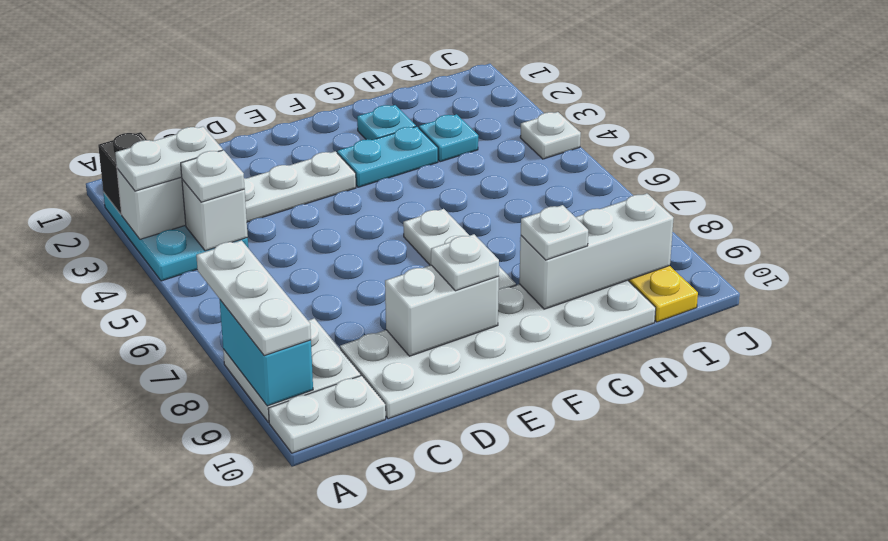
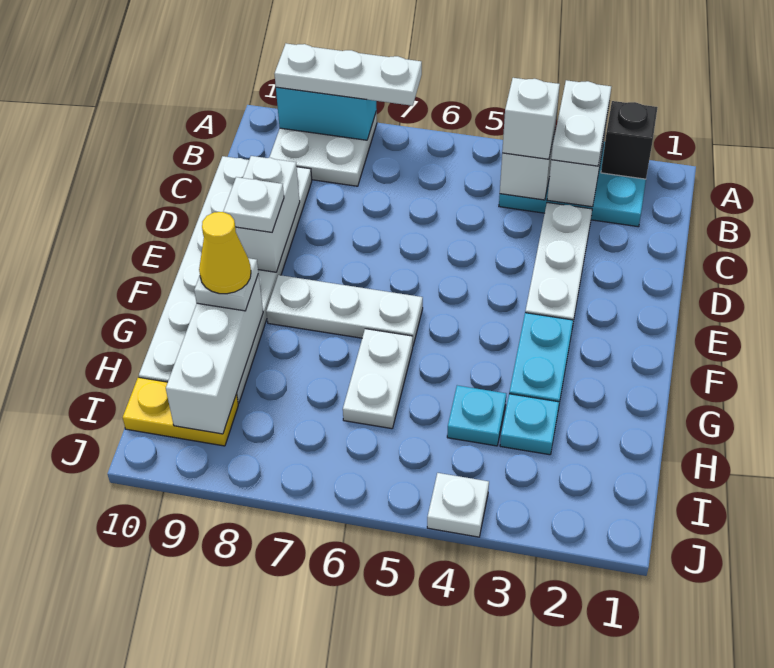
white plate A10:B10 level 1 -> white plate G6:H6 level 1
white plate B4 level 3 -> white brick B4 level 3
cyan plate G2 level 1 -> cyan plate H4 level 1
none -> yellow cone G9 level 4

